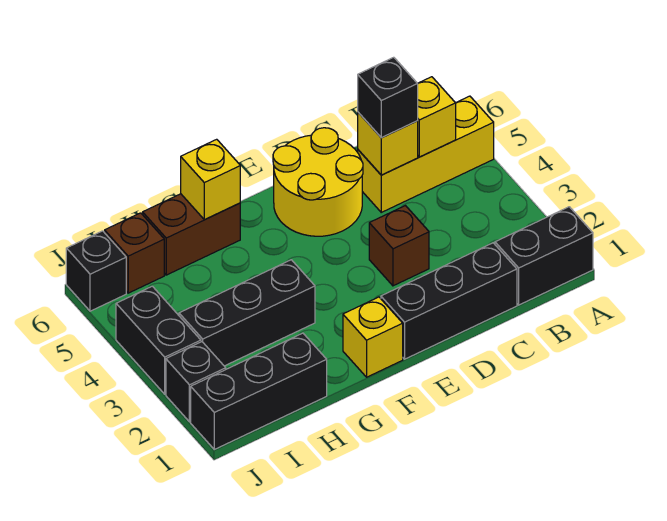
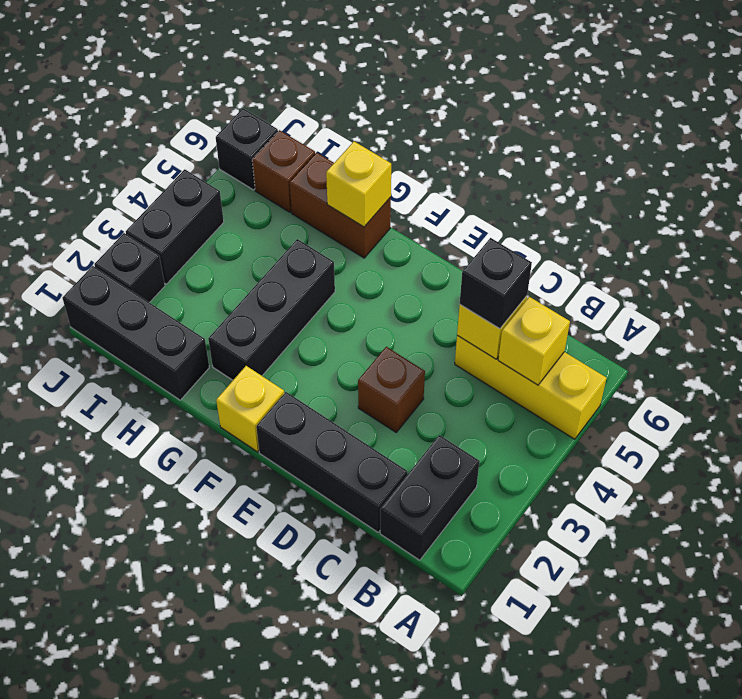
black brick A1:B1 level 1 -> black brick B1:B2 level 1
yellow round brick D5:E6 level 1 -> none
black brick G3:I3 level 1 -> black brick G2:G4 level 1

